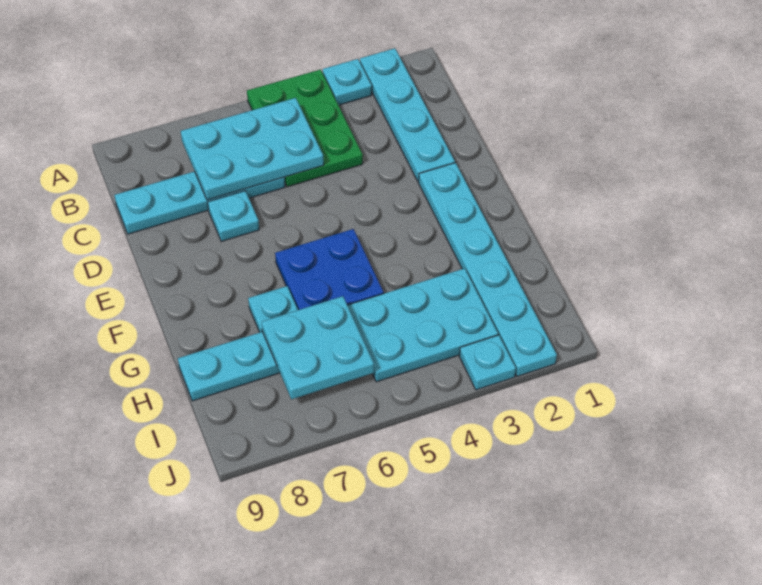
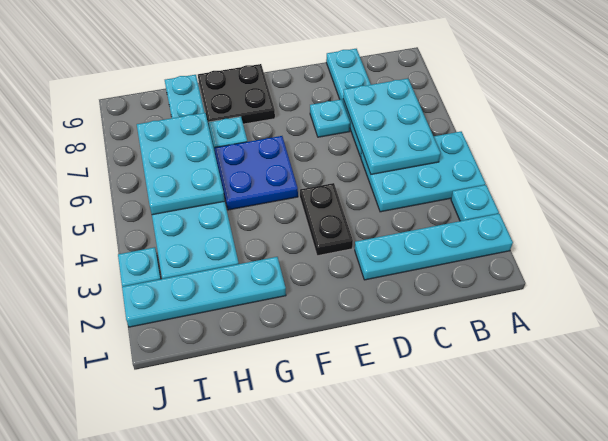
green plate A4:C5 level 1 -> cyan plate A4:C5 level 1
cyan plate E2:J2 level 1 -> cyan plate G2:J2 level 1
none -> black plate E3:E4 level 1
none -> black plate F8:G9 level 1
cyan plate H6:I7 level 2 -> cyan plate H5:I7 level 2

